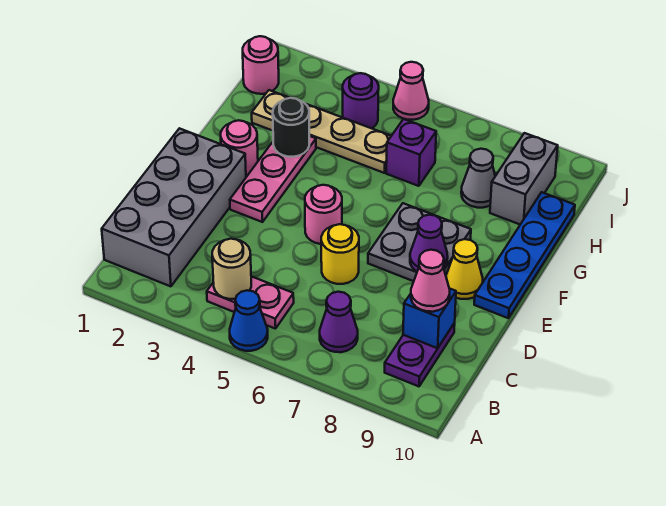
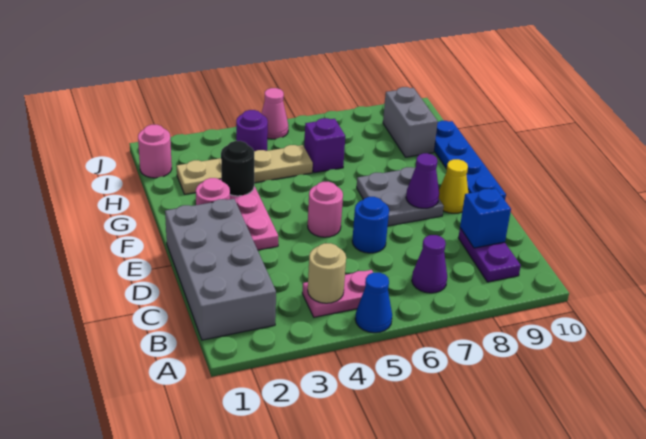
pink cone C9 level 3 -> none
yellow round brick D6 level 1 -> blue round brick D6 level 1
grey cone H8 level 1 -> none

